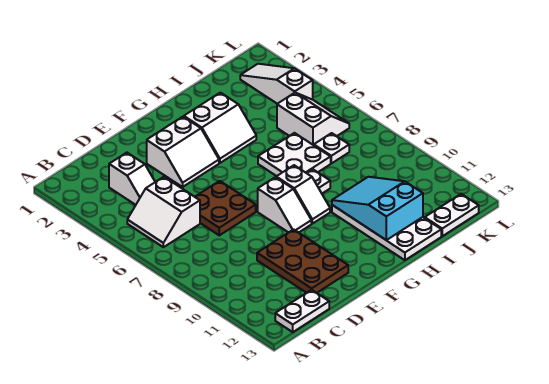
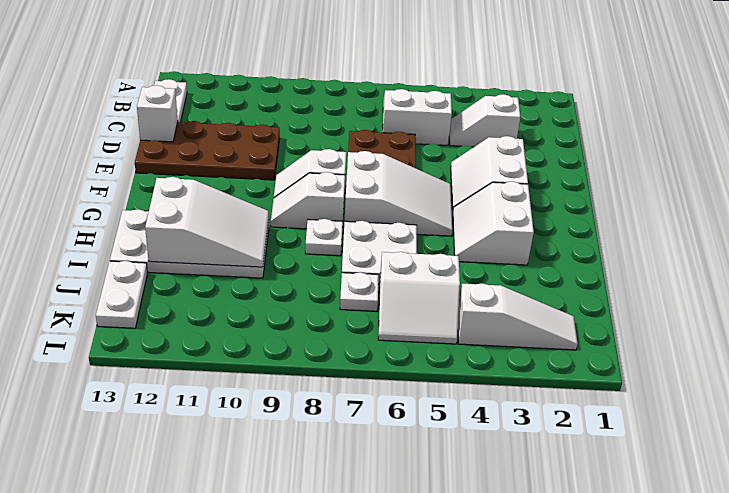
brown plate D10:E12 level 1 -> brown plate D10:E13 level 1
none -> white brick D13 level 2
none -> white slope F5:G7 level 1 top 7
cyan slope H10:I12 level 2 top 12 -> white slope H10:I12 level 2 top 12

